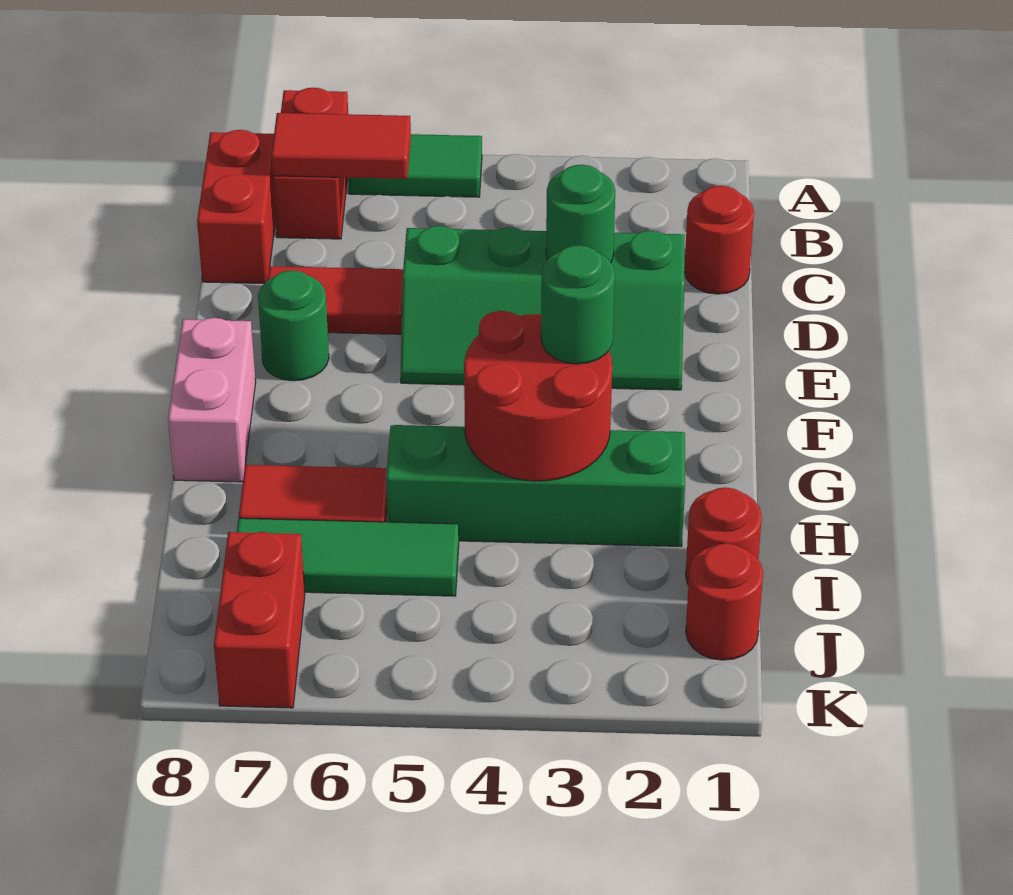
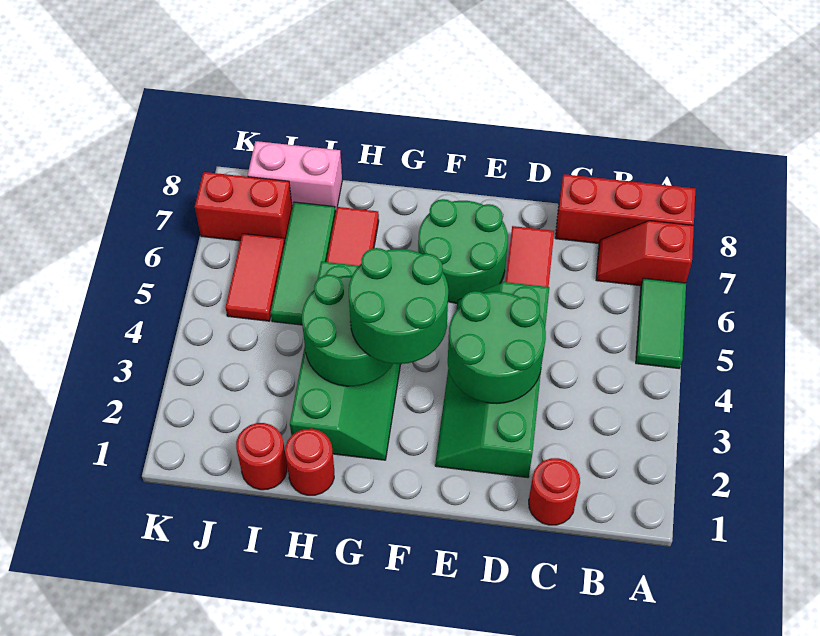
red brick A7:B7 level 1 -> red slope A7:B7 level 1 top A
red tile B6:B7 level 2 -> red tile J5:J6 level 1
red brick B8:C8 level 1 -> red brick A8:C8 level 1
green round brick D3 level 2 -> green round brick D3:E4 level 2
green round brick E7 level 1 -> green round brick E6:F7 level 1
pink brick F8:G8 level 1 -> pink brick I8:J8 level 1
red round brick G3:H4 level 2 -> green round brick G3:H4 level 2
green round brick G3 level 3 -> green round brick F3:G4 level 3
red round brick J1 level 1 -> red round brick H1 level 1

